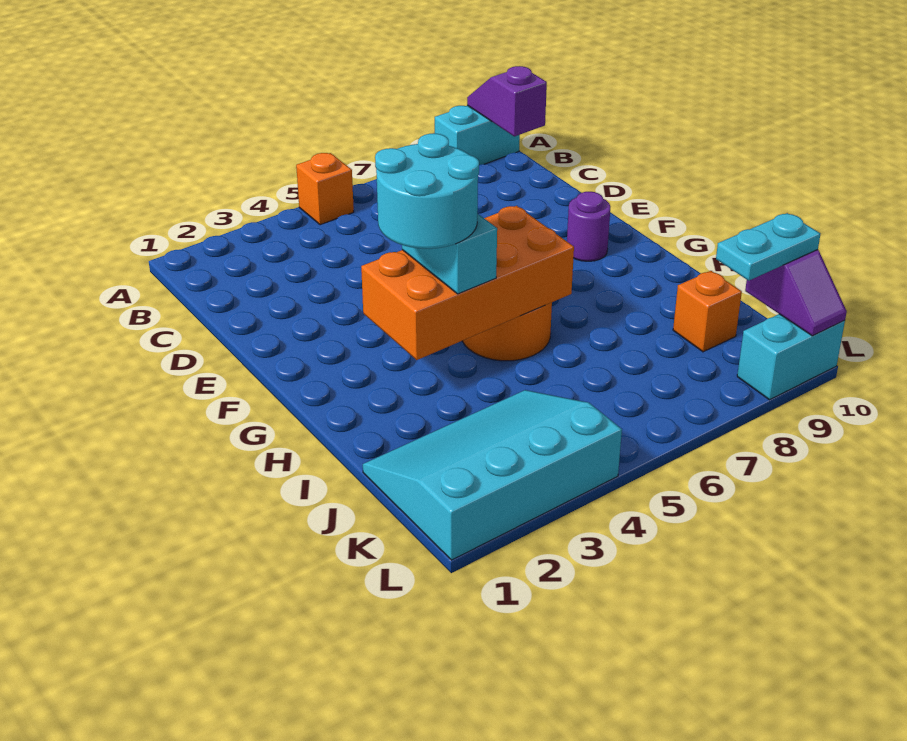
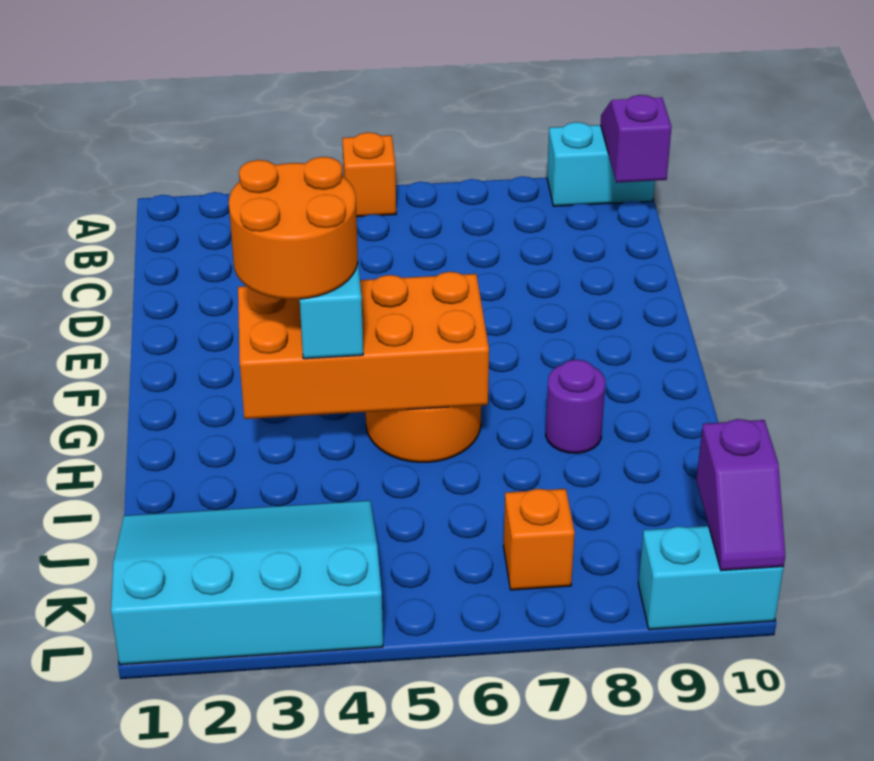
purple round brick F9 level 1 -> purple round brick H8 level 1
cyan round brick G3:H4 level 4 -> orange round brick G3:H4 level 4
orange brick J9 level 1 -> orange brick K7 level 1
cyan plate K9:K10 level 3 -> none

